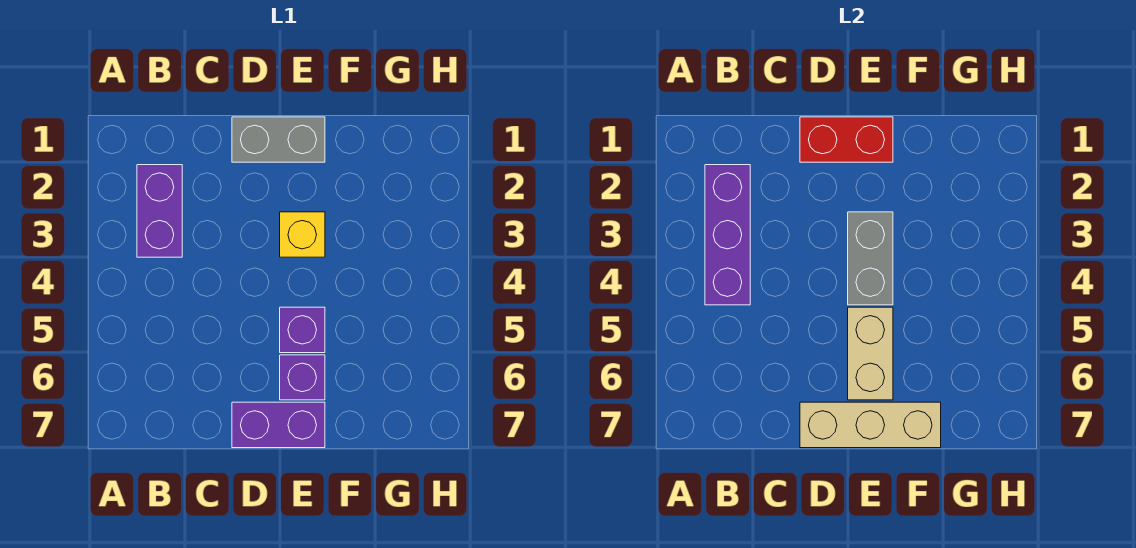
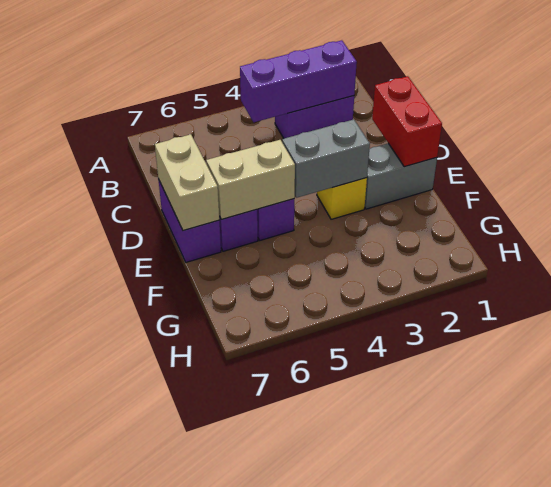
grey brick D1:E1 level 1 -> grey brick E1:E2 level 1
tan brick D7:F7 level 2 -> tan brick D7:E7 level 2

